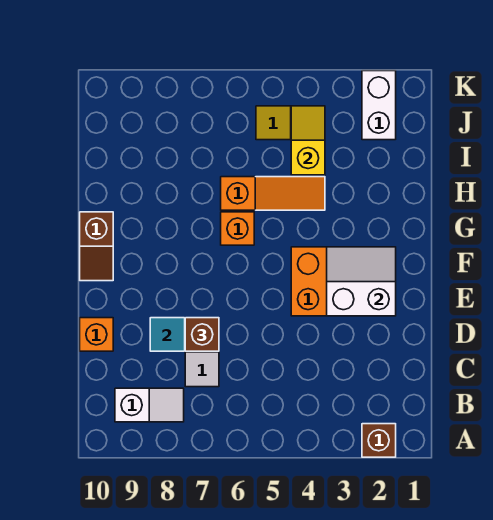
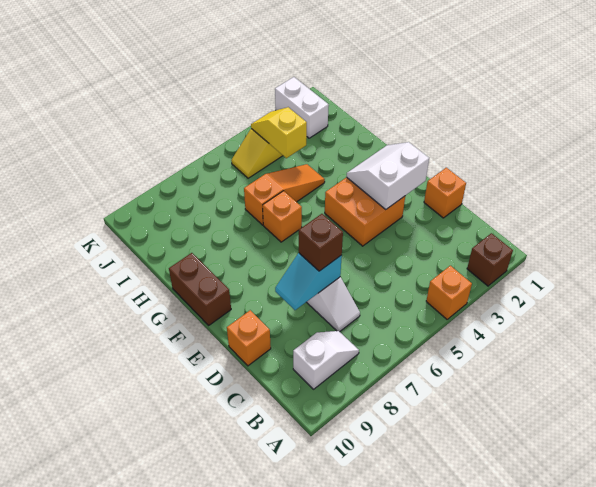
none -> orange brick A4 level 1
none -> orange brick D1 level 1
brown slope F10:G10 level 1 top G -> brown brick F10:G10 level 1

